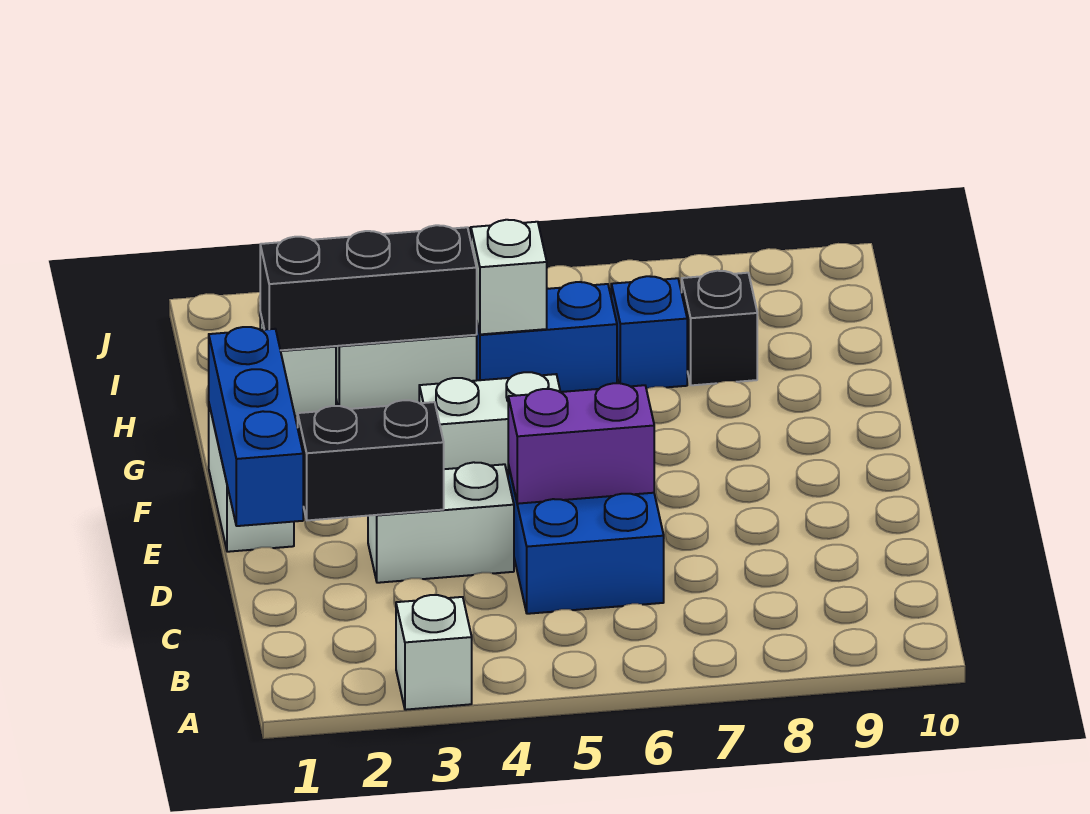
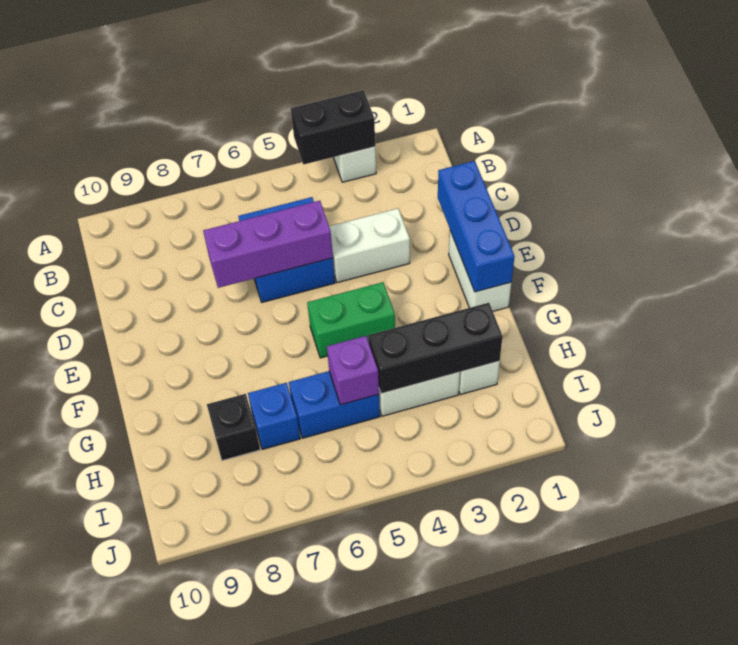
black brick D2:D3 level 2 -> black brick A3:A4 level 2
purple brick D5:D6 level 2 -> purple brick D5:D7 level 2
white brick F4:F5 level 1 -> green brick F4:F5 level 1
white brick H5 level 2 -> purple brick H5 level 2

